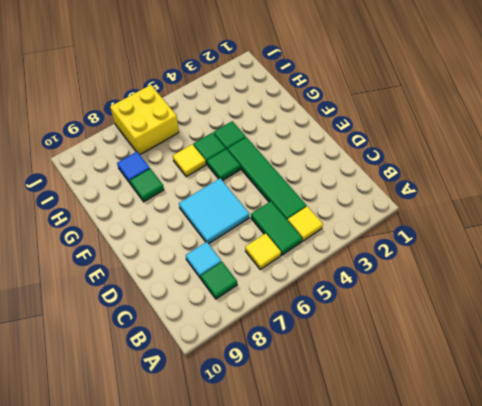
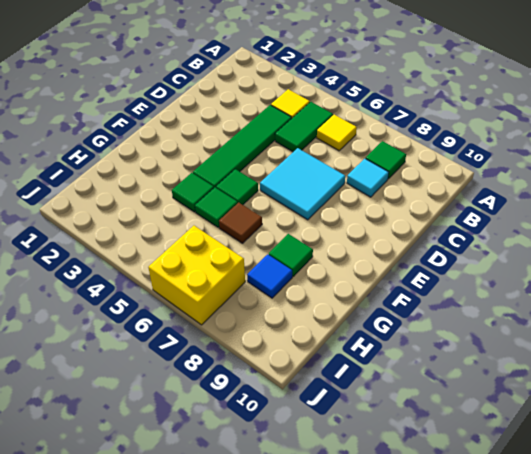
yellow tile G6 level 1 -> brown tile G6 level 1

